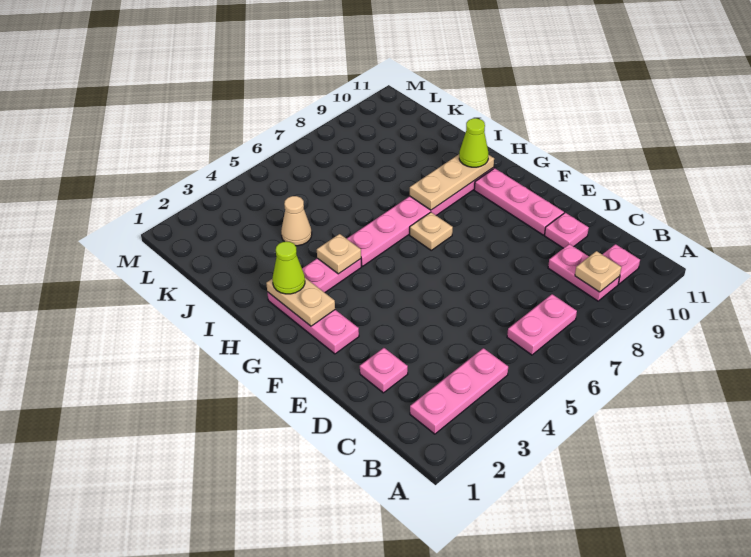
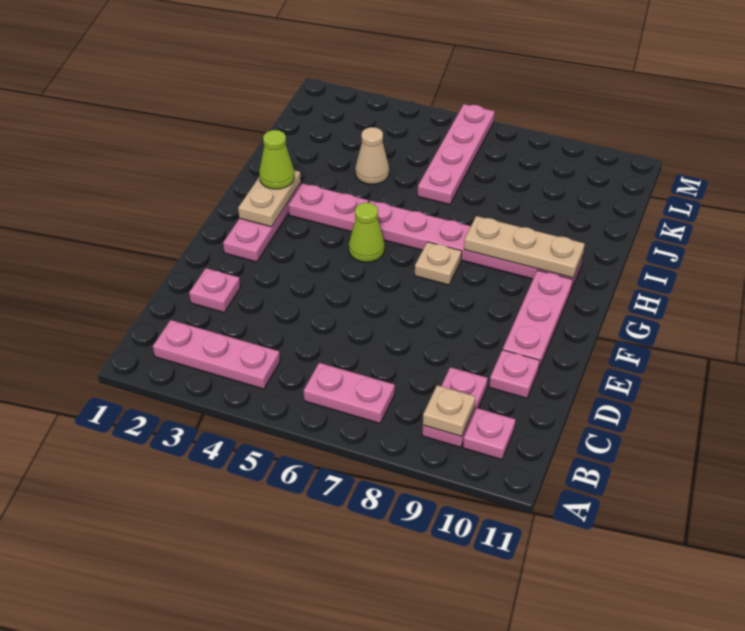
tan plate H4 level 2 -> none
lime cone H10 level 3 -> lime cone G5 level 1
none -> pink plate J6:M6 level 1

